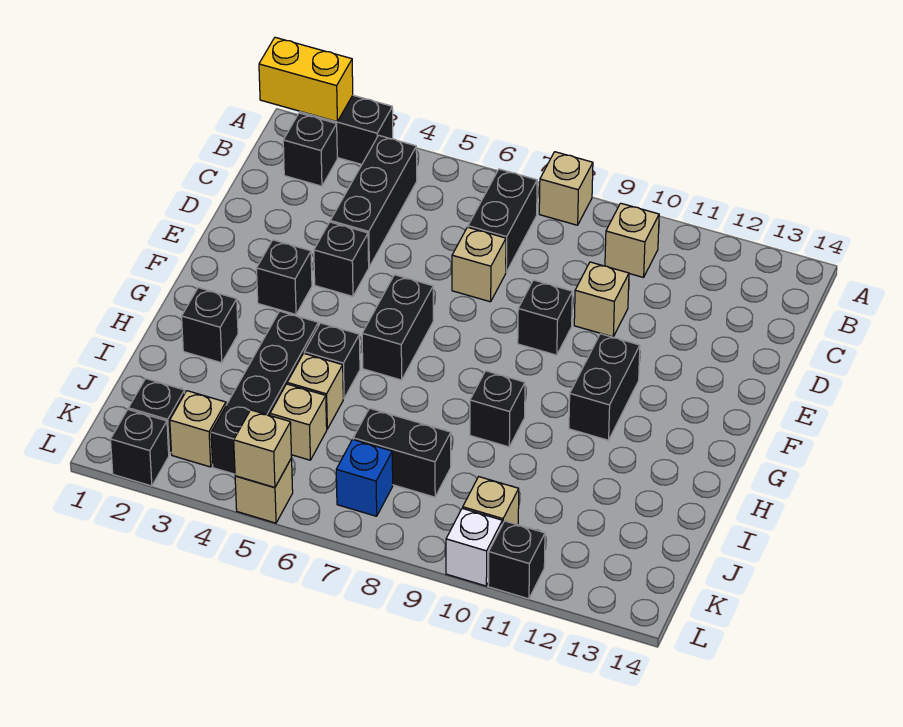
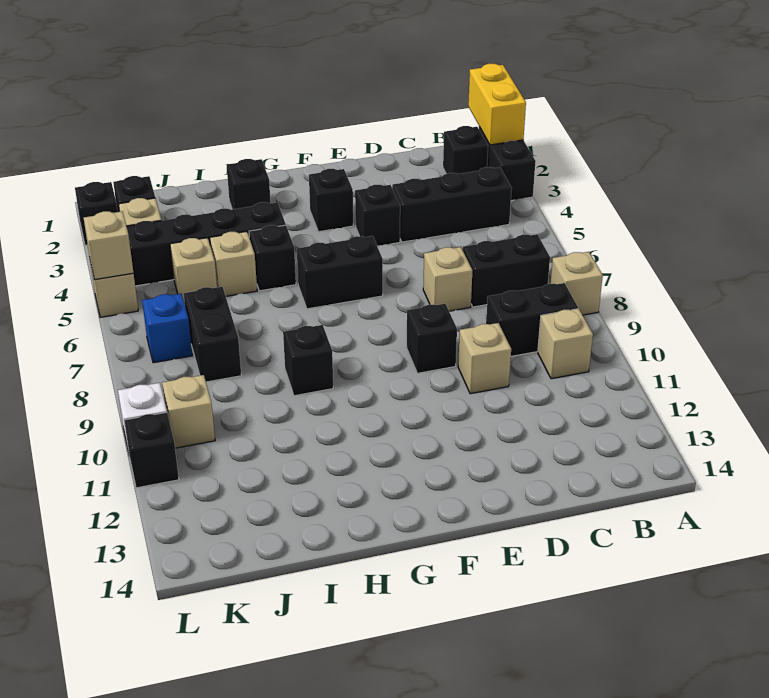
black brick F11:G11 level 1 -> black brick B9:C9 level 1

